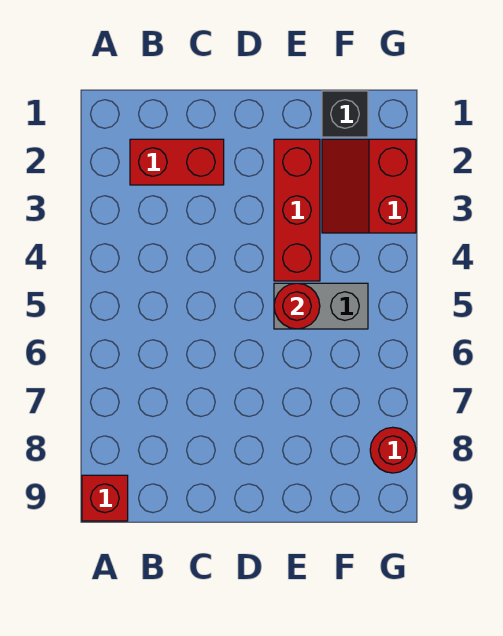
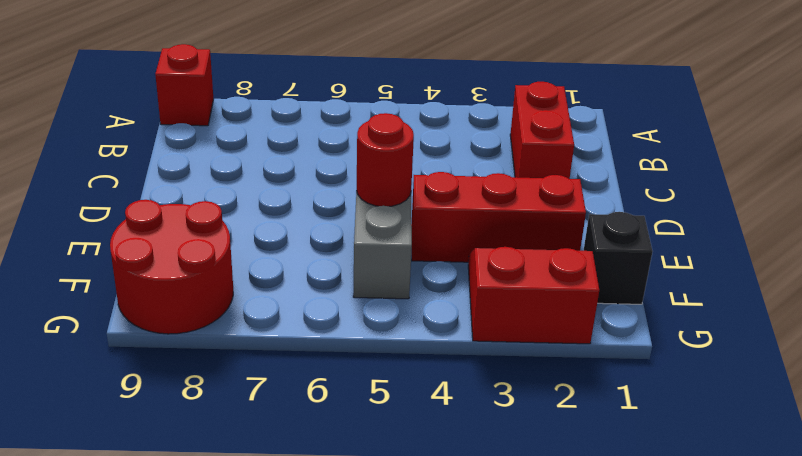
red round brick G8 level 1 -> red round brick F8:G9 level 1

